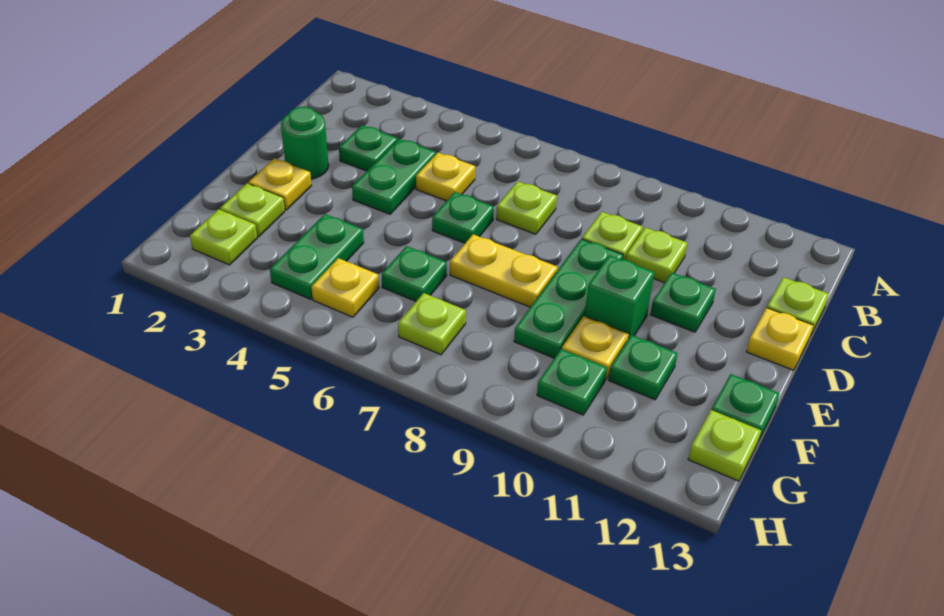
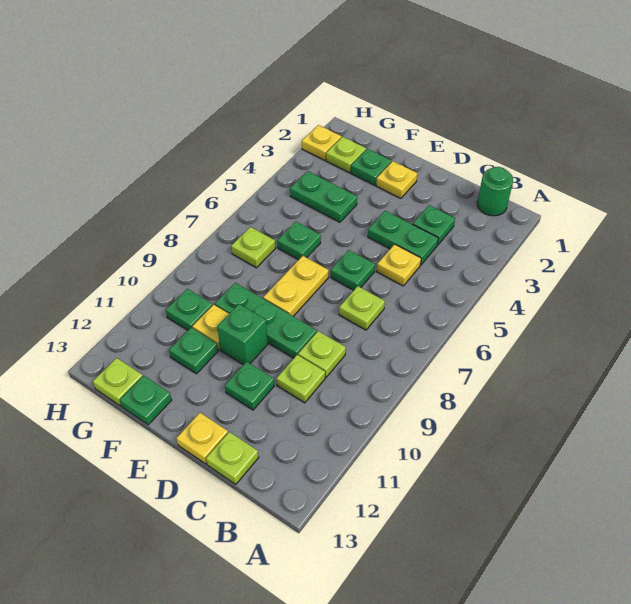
green round brick D2 level 1 -> green round brick B1 level 1
lime plate F2 level 1 -> green plate F2 level 1
yellow plate G5 level 1 -> yellow plate H2 level 1

